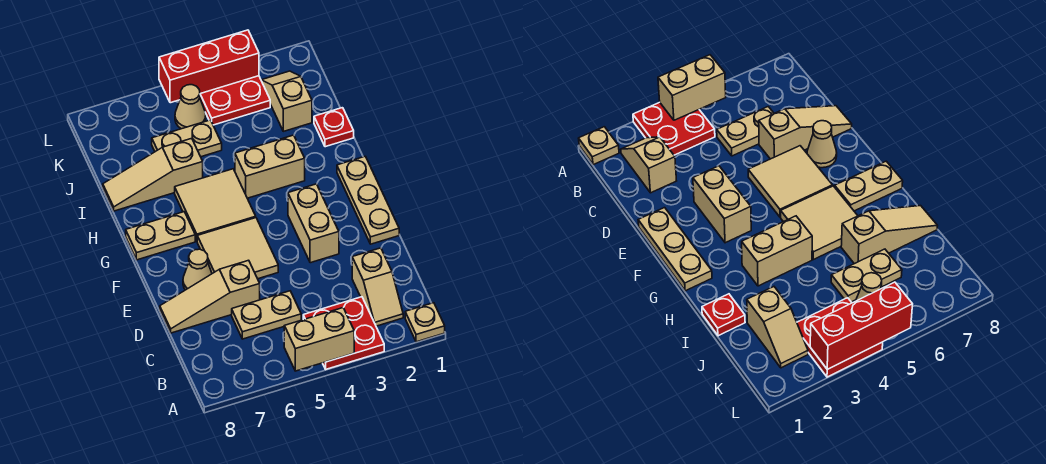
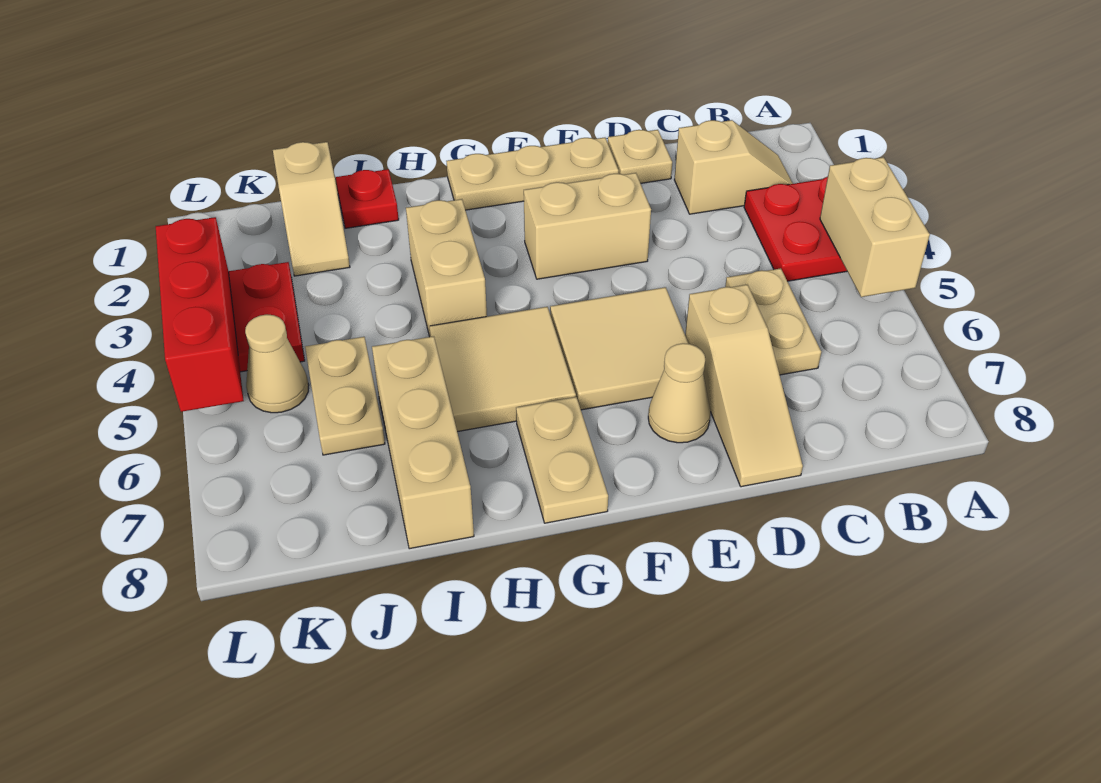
tan plate A1 level 1 -> tan plate D1 level 1
tan slope I6:I8 level 1 top 6 -> tan brick I6:I8 level 1
tan slope J2:K2 level 1 top J -> tan slope J1:J2 level 1 top 1

